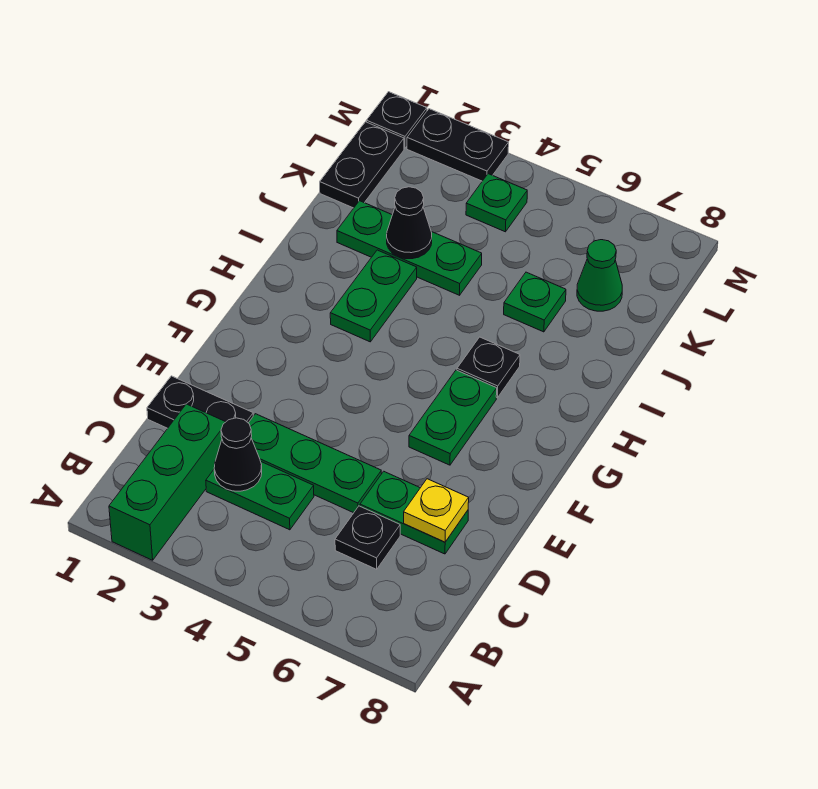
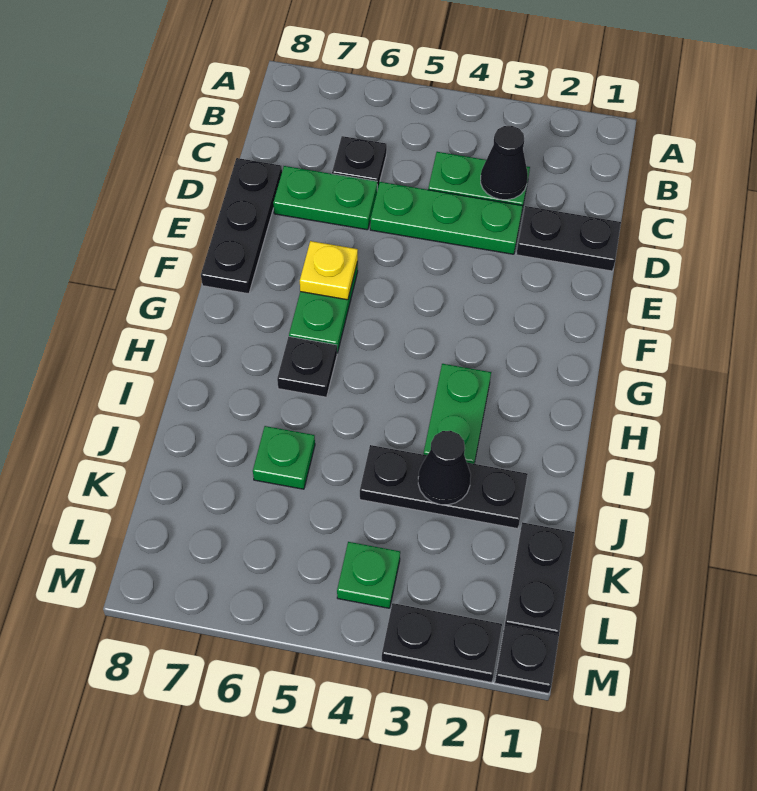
green brick A2:C2 level 1 -> none
yellow plate D7 level 2 -> yellow plate F6 level 2
none -> black plate D8:F8 level 1
green plate J2:J4 level 1 -> black plate J2:J4 level 1
green cone K7 level 1 -> none

